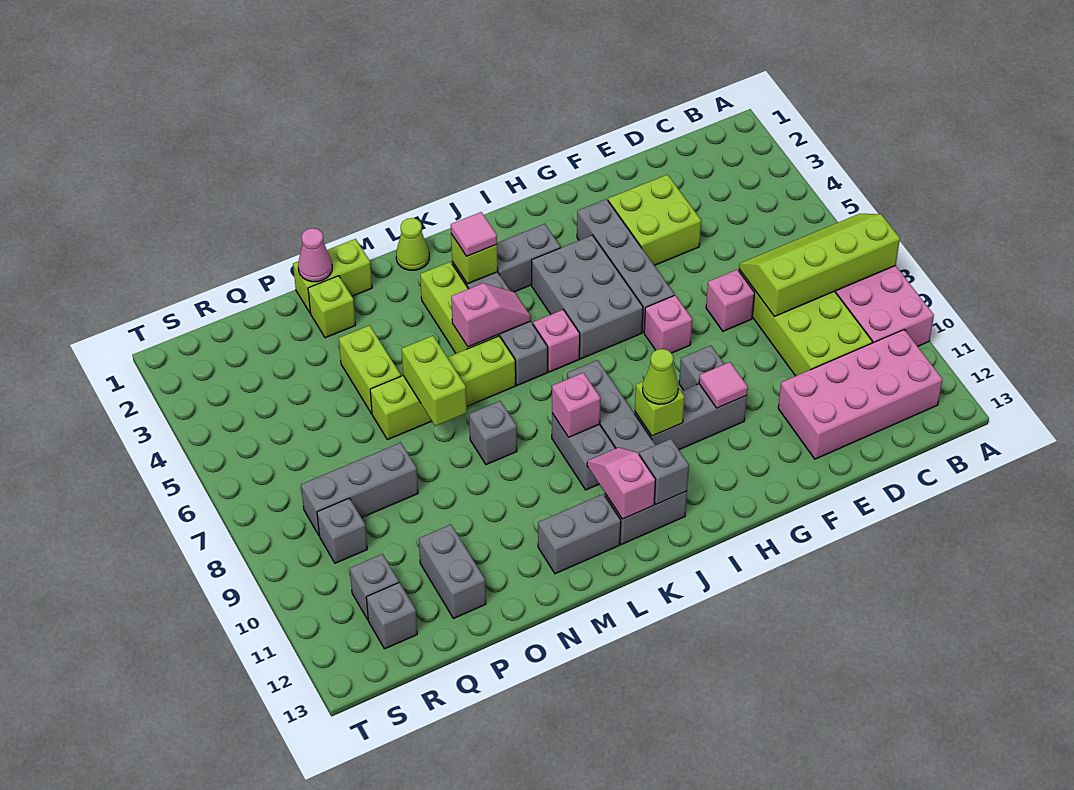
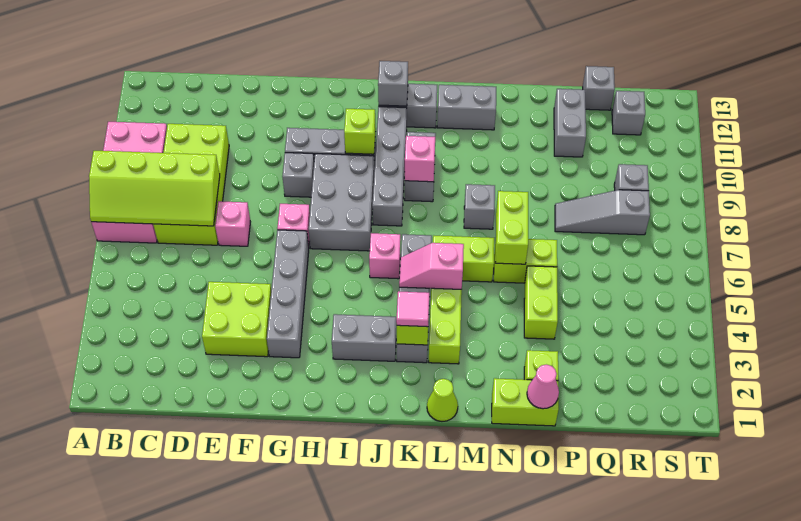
pink brick B11:E12 level 1 -> none
pink tile G10 level 2 -> none
grey brick H4:I6 level 1 -> grey brick H7:I9 level 1
lime cone I10 level 3 -> none
pink slope K11:K12 level 2 top 12 -> none
grey brick P8:R8 level 1 -> grey slope P8:R8 level 1 top R
grey brick R11 level 1 -> grey brick Q13 level 1

